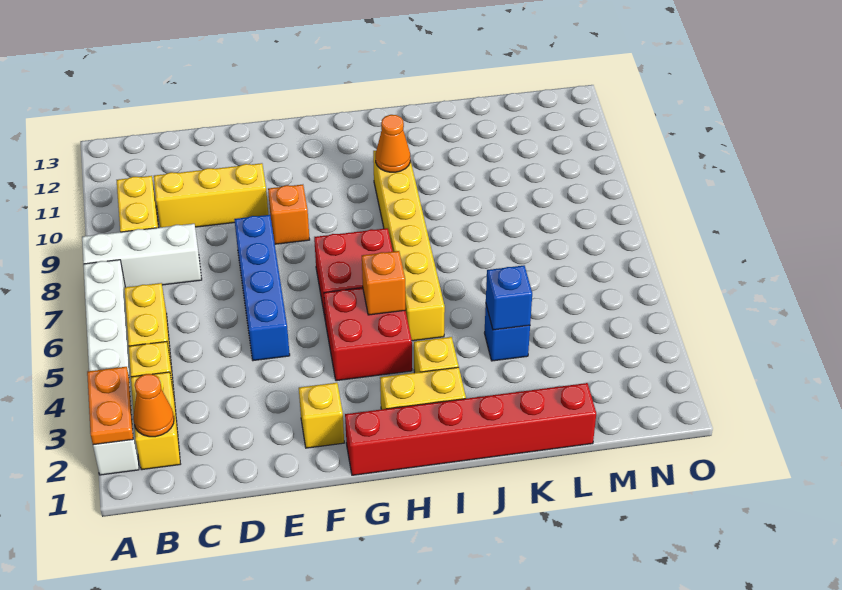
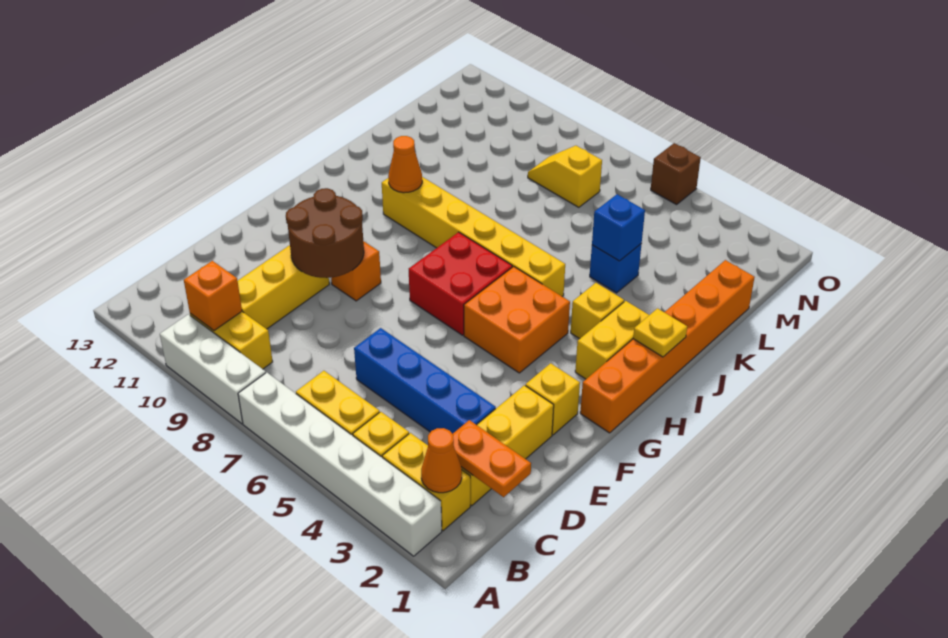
orange plate A2:A3 level 2 -> orange plate C1:C2 level 2
white brick A8:C8 level 1 -> white brick A8:A10 level 1
none -> yellow brick C2:E2 level 1
blue brick E5:E8 level 1 -> blue brick D3:D6 level 1
none -> brown round brick E9:F10 level 2
red brick G1:L1 level 1 -> orange brick G1:L1 level 1
red brick G4:H5 level 1 -> orange brick G4:H5 level 1
orange brick H5 level 2 -> orange brick B10 level 2
none -> yellow plate I1 level 2
none -> yellow slope M7:M8 level 1 top 7
none -> brown brick O5 level 1

